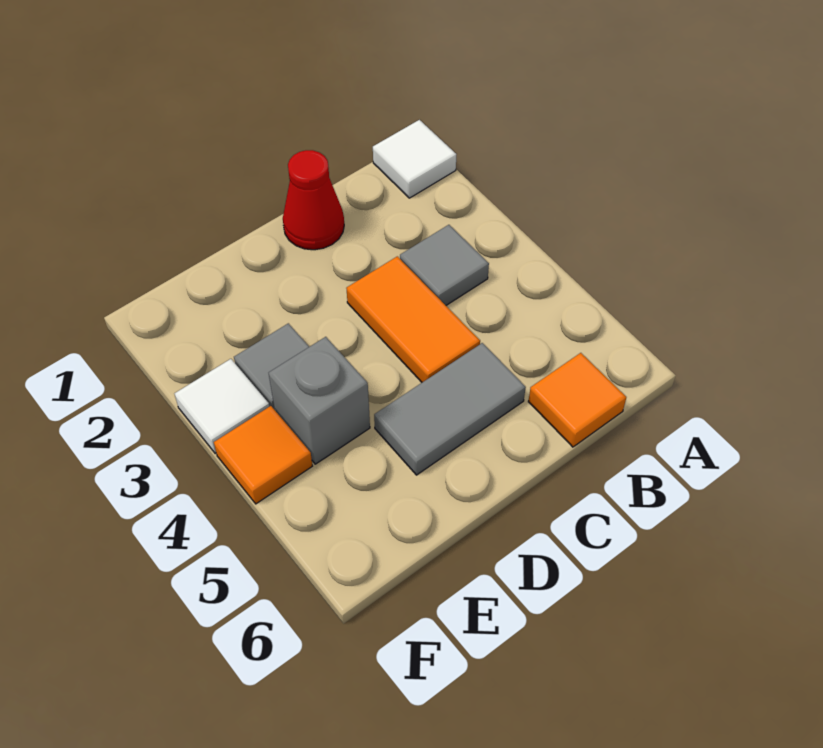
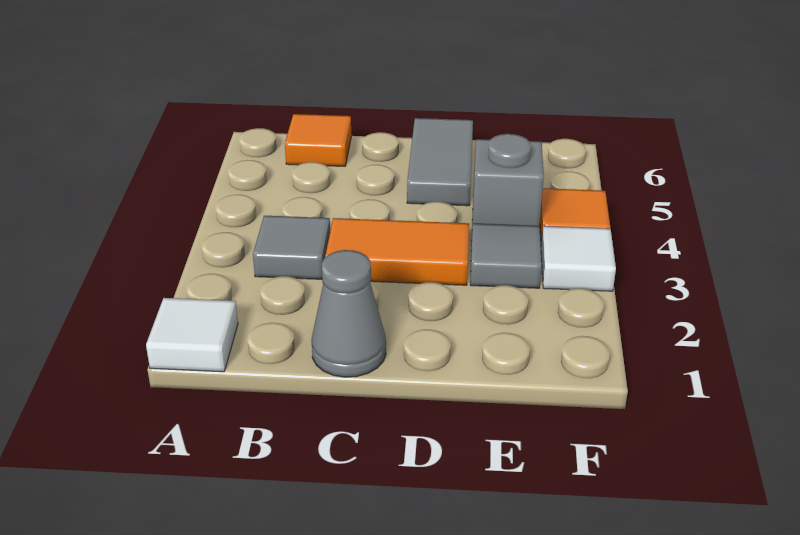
red cone C1 level 1 -> grey cone C1 level 1
orange tile C3:C4 level 1 -> orange tile C3:D3 level 1
grey tile C5:D5 level 1 -> grey tile D5:D6 level 1

